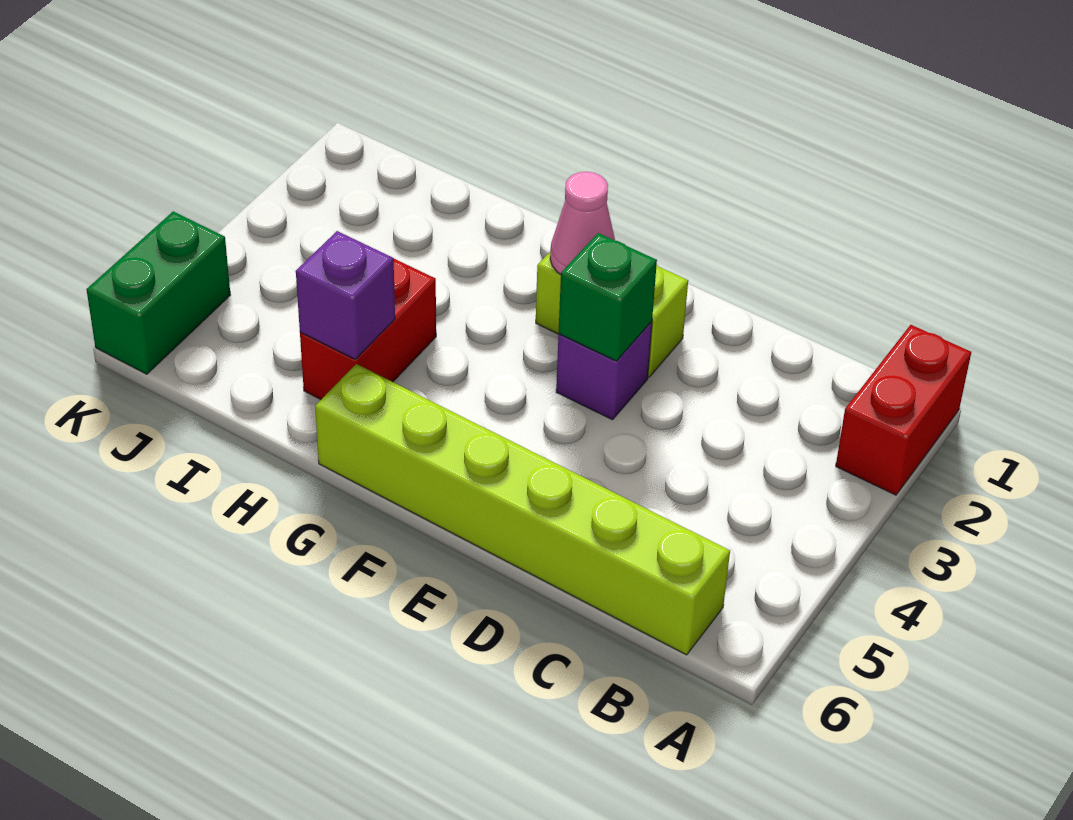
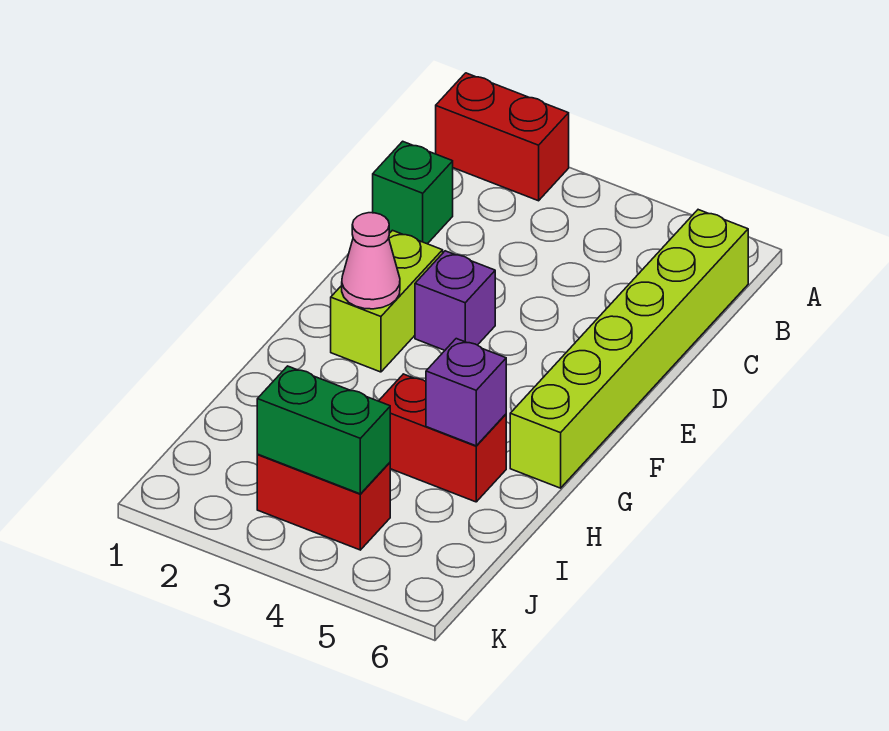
green brick E3 level 2 -> green brick C1 level 1
none -> red brick J3:J4 level 1
green brick K5:K6 level 1 -> green brick J3:J4 level 2

